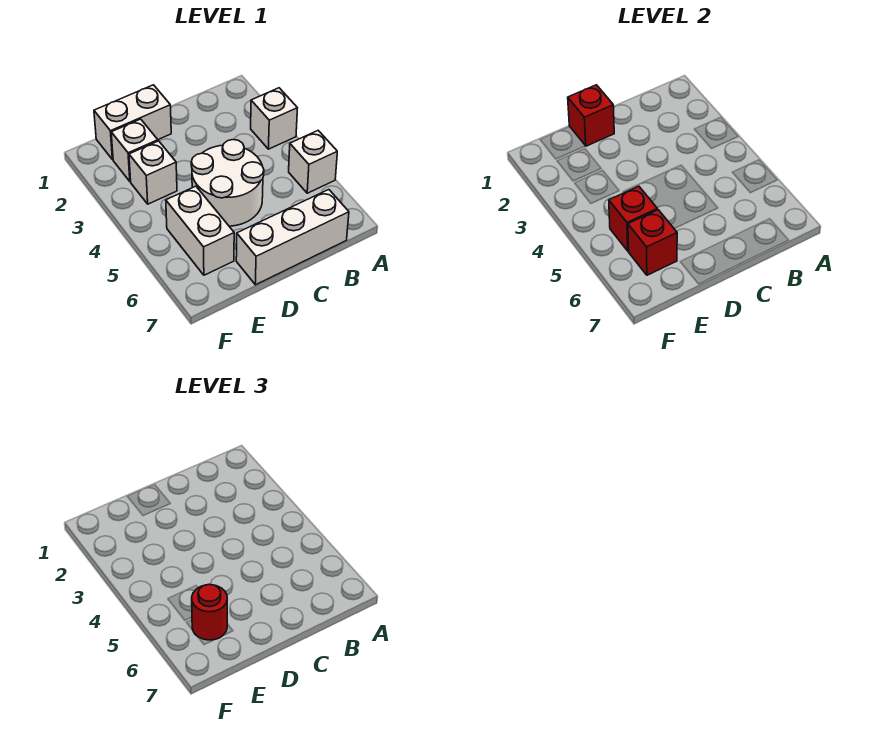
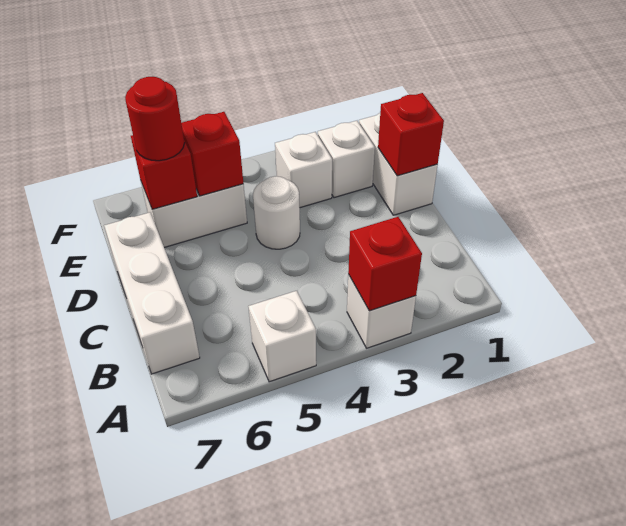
none -> red brick A3 level 2
white round brick C4:D5 level 1 -> white round brick D4 level 1

